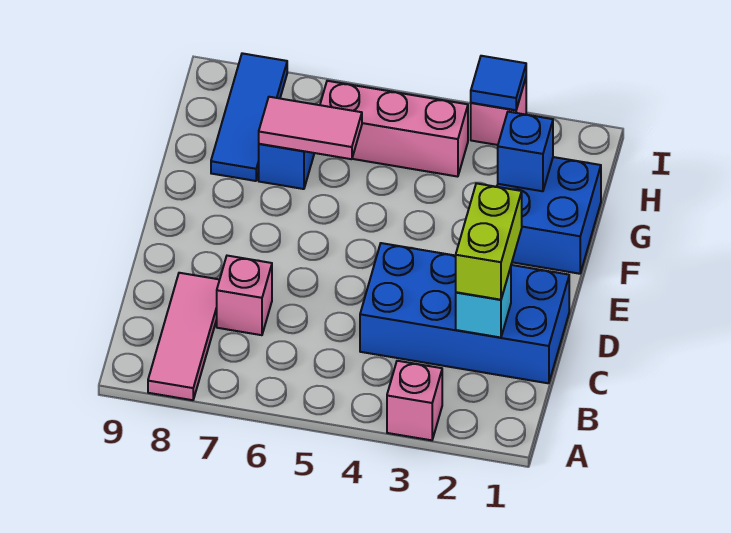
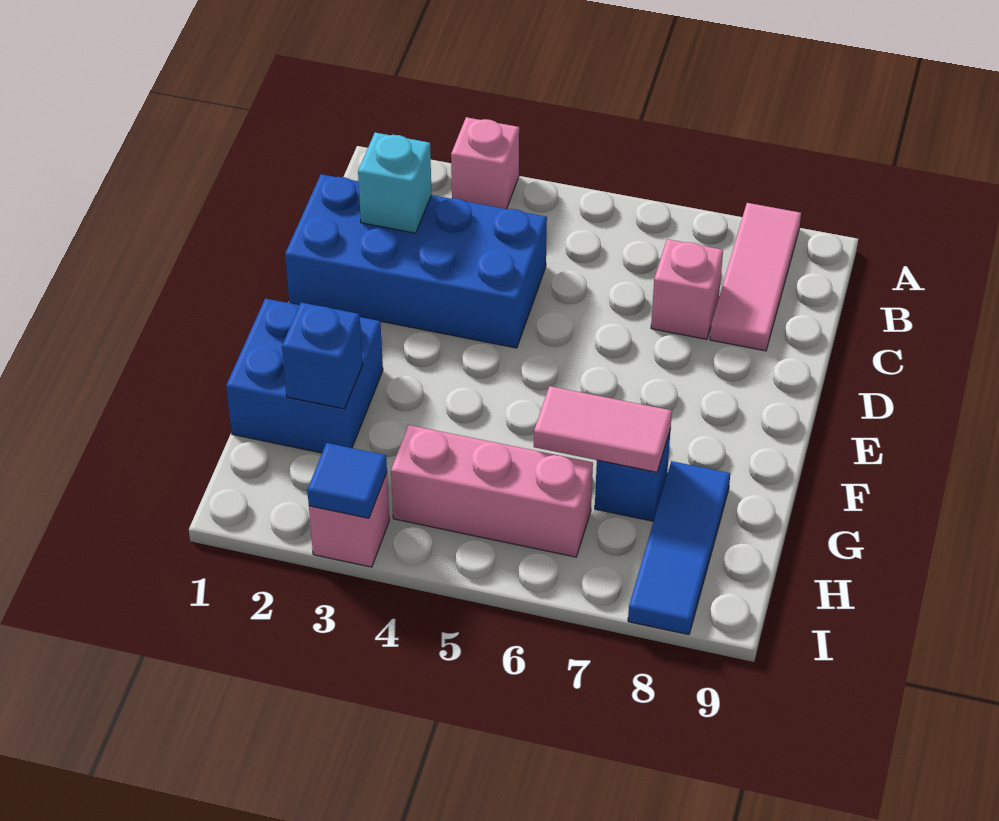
lime brick C2:D2 level 3 -> none

